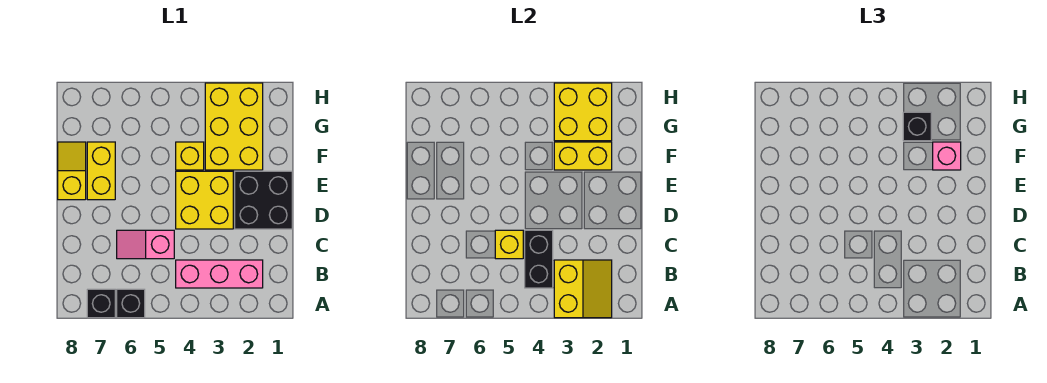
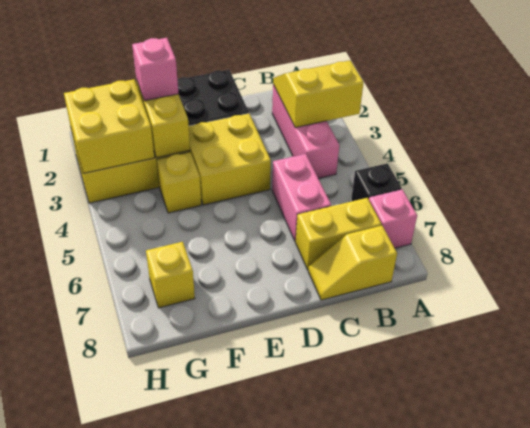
black brick A7 level 1 -> pink brick A7 level 1
black brick B4:C4 level 2 -> none
pink slope C5:C6 level 1 top 5 -> pink brick C5:C6 level 1
yellow brick C5 level 2 -> yellow brick G7 level 1
yellow brick E7:F7 level 1 -> yellow brick B7:C7 level 1
yellow slope E8:F8 level 1 top E -> yellow slope B8:C8 level 1 top B
black brick G3 level 3 -> none

